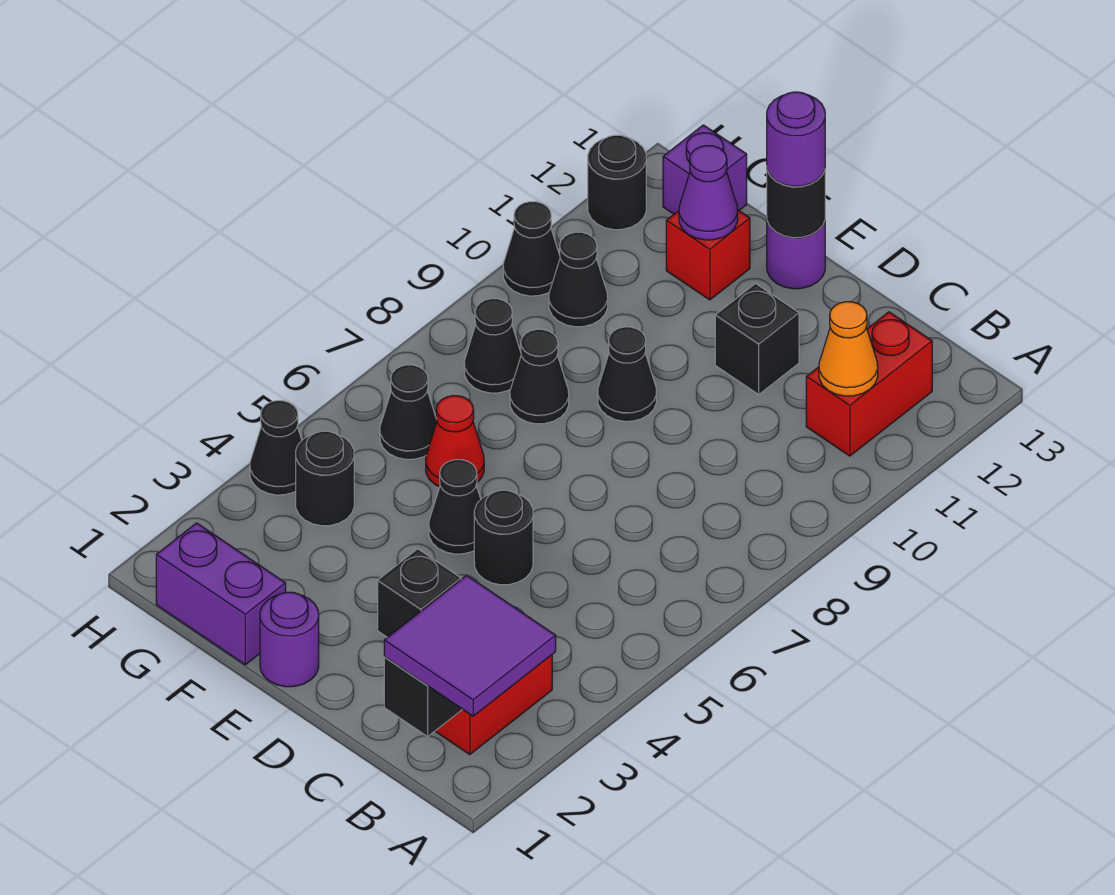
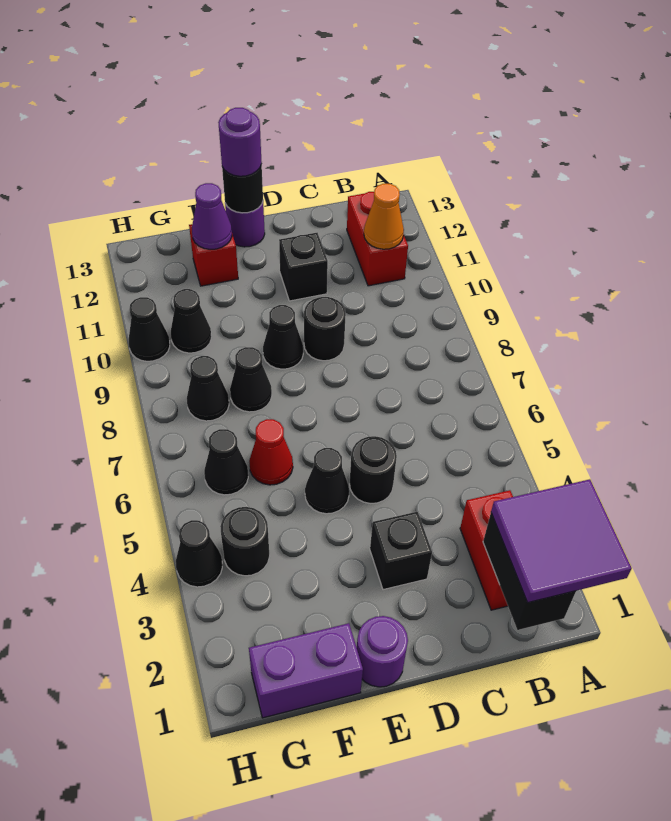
purple brick G13 level 1 -> none
black round brick H12 level 1 -> black round brick D9 level 1

